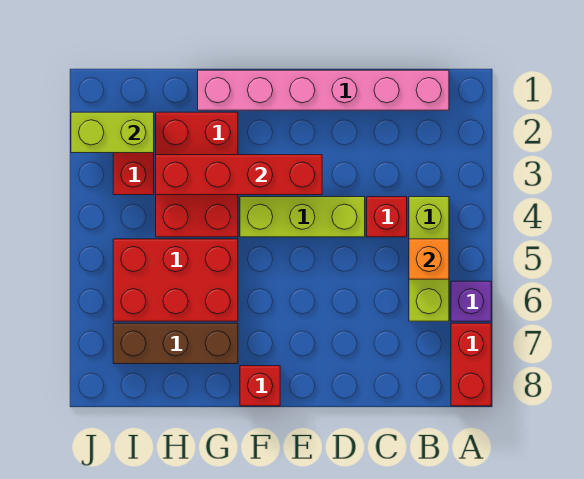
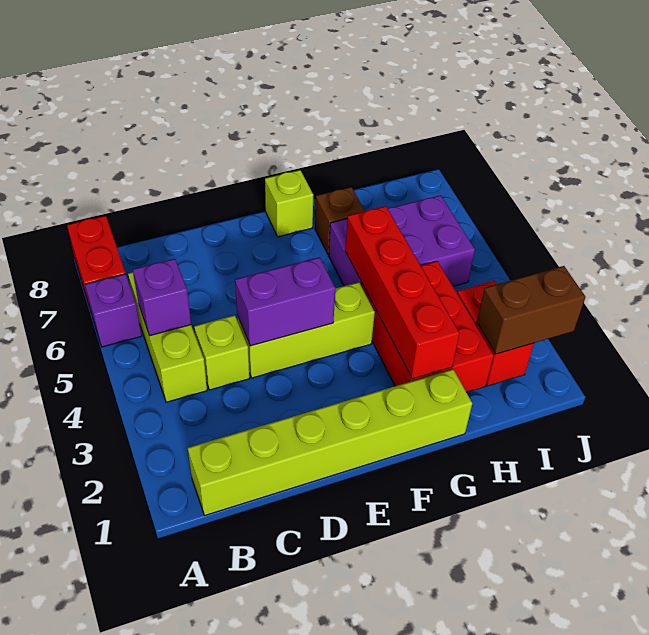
pink brick B1:G1 level 1 -> lime brick B1:G1 level 1
orange brick B5 level 2 -> purple brick B5 level 2
red brick C4 level 1 -> lime brick C4 level 1
none -> purple brick D4:E4 level 2
red brick E3:H3 level 2 -> red brick G2:G5 level 2
red brick F8 level 1 -> lime brick F8 level 1
red brick G5:I6 level 1 -> purple brick G5:I6 level 1
brown brick G7:I7 level 1 -> brown brick G7 level 1
lime brick I2:J2 level 2 -> brown brick I2:J2 level 2

